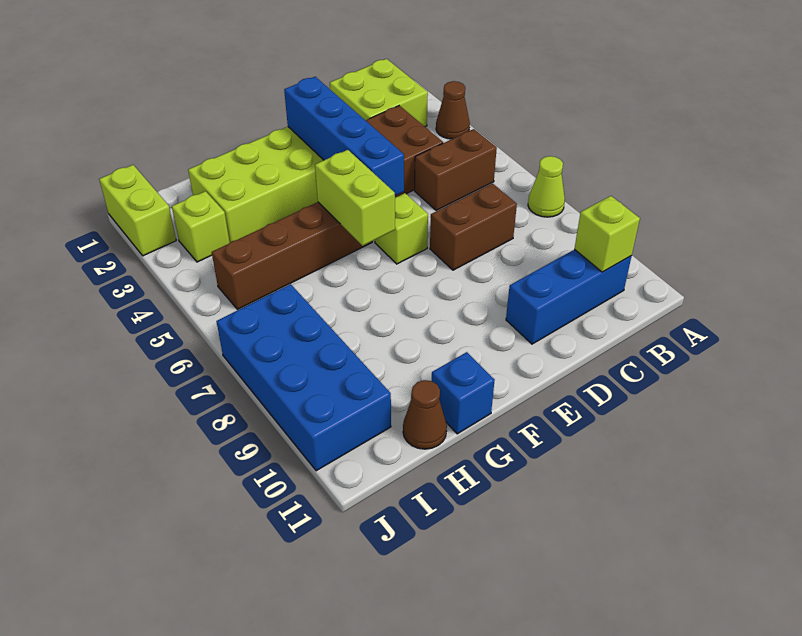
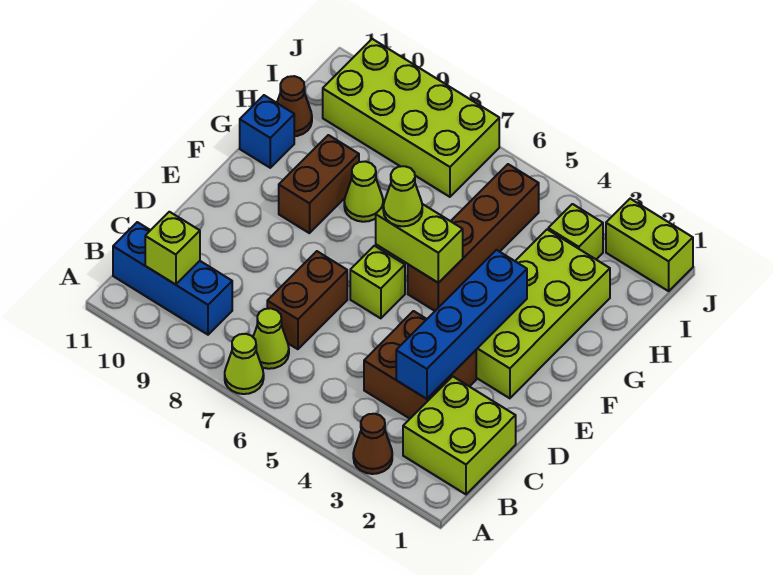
brown brick B5:C5 level 1 -> brown brick F9:G9 level 1
none -> lime cone B7 level 1
blue brick B10:D10 level 1 -> blue brick B9:B11 level 1
blue brick E2:E5 level 2 -> blue brick C3:F3 level 2
none -> lime cone F6 level 3
none -> lime cone G8 level 1
blue brick I7:J10 level 1 -> lime brick I7:J10 level 1

